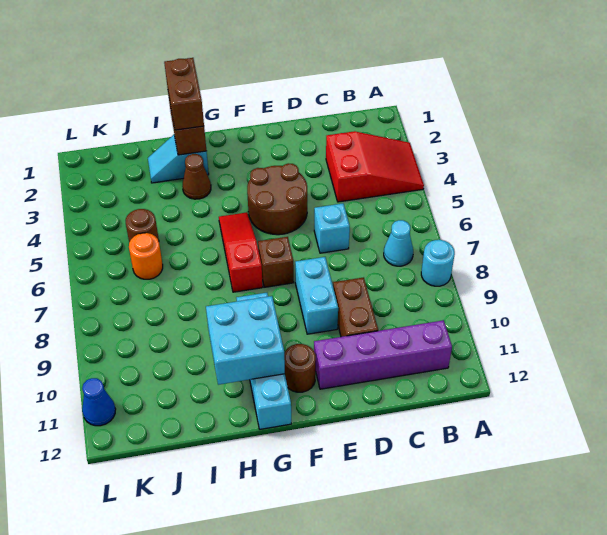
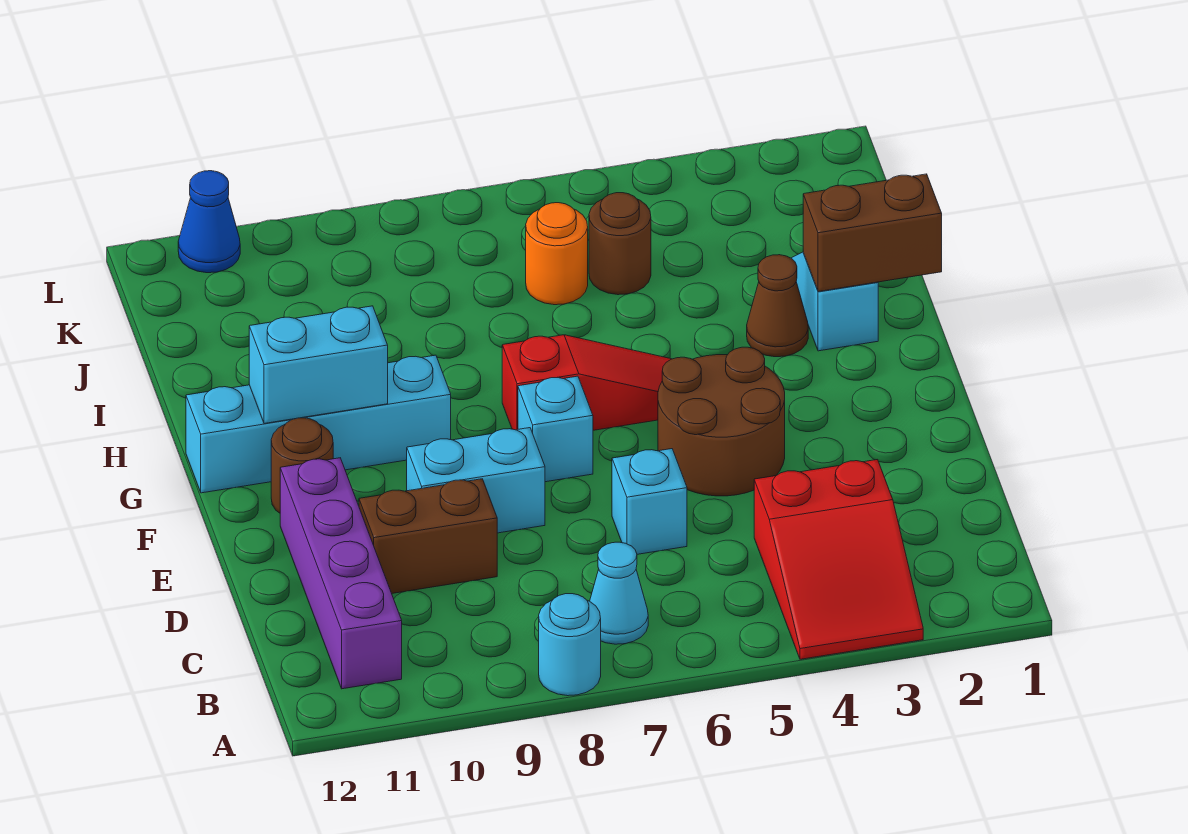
brown brick F7 level 1 -> cyan brick F7 level 1
cyan brick G10:H11 level 2 -> cyan brick G10:G11 level 2
brown brick H1:H2 level 3 -> none

